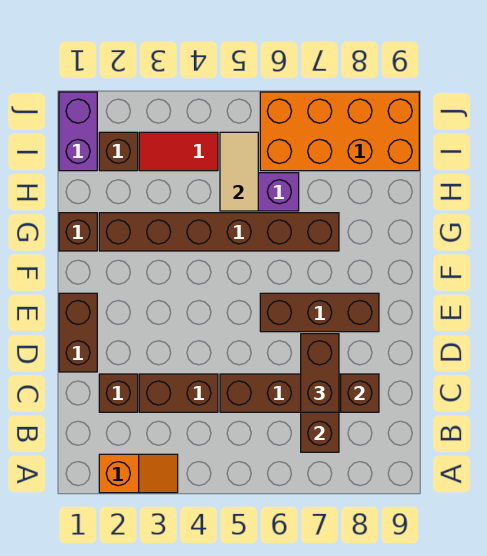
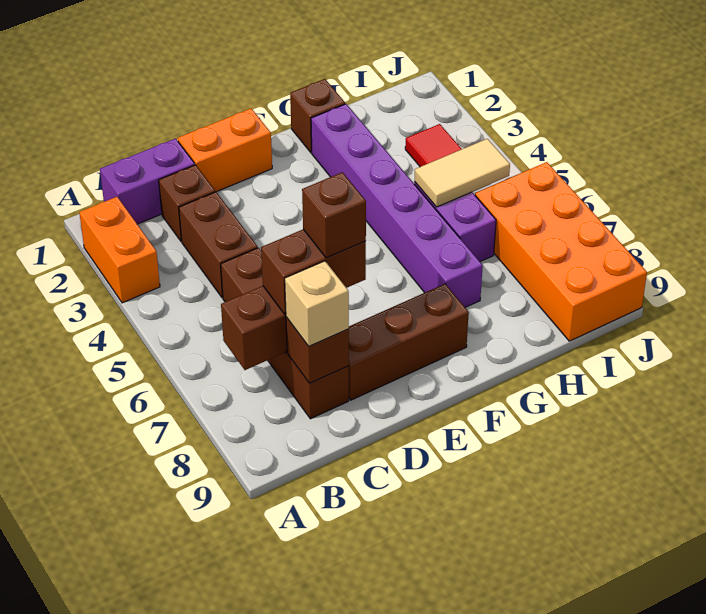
orange slope A2:A3 level 1 top 2 -> orange brick A2:A3 level 1
none -> tan brick C8 level 3
brown brick D1:E1 level 1 -> orange brick D1:E1 level 1
brown brick E6:E8 level 1 -> brown brick D8:F8 level 1
brown brick G2:G7 level 1 -> purple brick G2:G7 level 1
purple brick I1:J1 level 1 -> purple brick B1:C1 level 1
brown brick I2 level 1 -> brown brick D7 level 4

